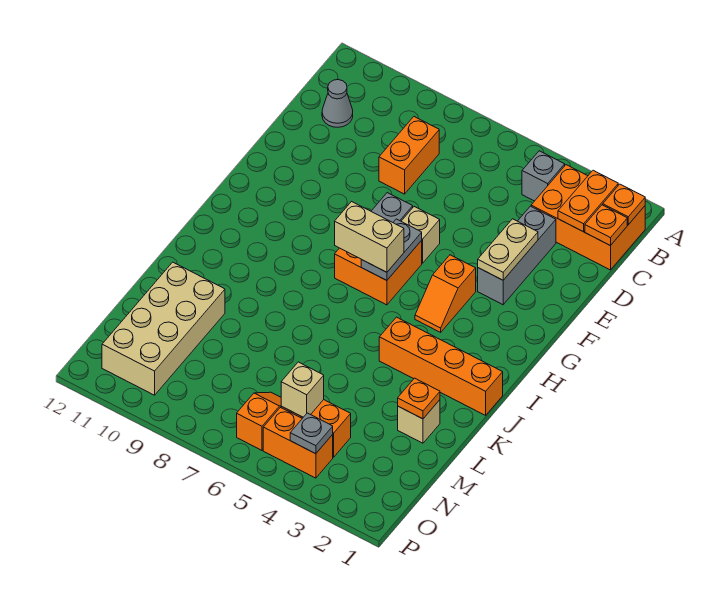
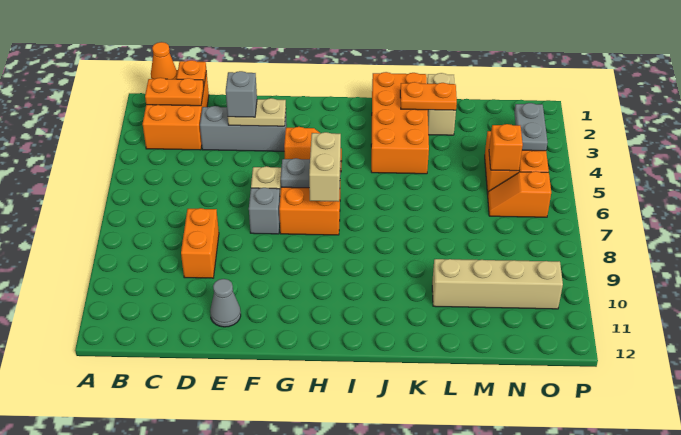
orange plate B1 level 2 -> orange cone B1 level 2
grey brick B4 level 1 -> grey brick E3 level 3
orange brick C8:D8 level 1 -> orange brick D8:D9 level 1
grey cone C11 level 1 -> grey cone E11 level 1
orange brick J1:J4 level 1 -> orange brick J1:K4 level 1
tan brick L2 level 1 -> tan brick L1:L2 level 1
orange plate L2 level 2 -> orange plate K2:L2 level 2
tan brick L10:O11 level 1 -> tan brick L10:O10 level 1
tan brick N5 level 2 -> orange brick N5 level 2
grey plate O4 level 2 -> grey plate O3:O4 level 2

